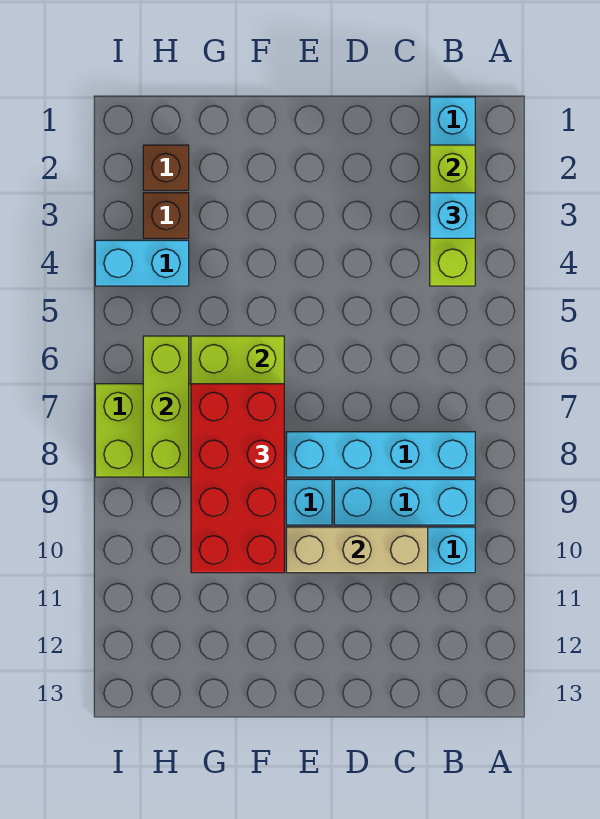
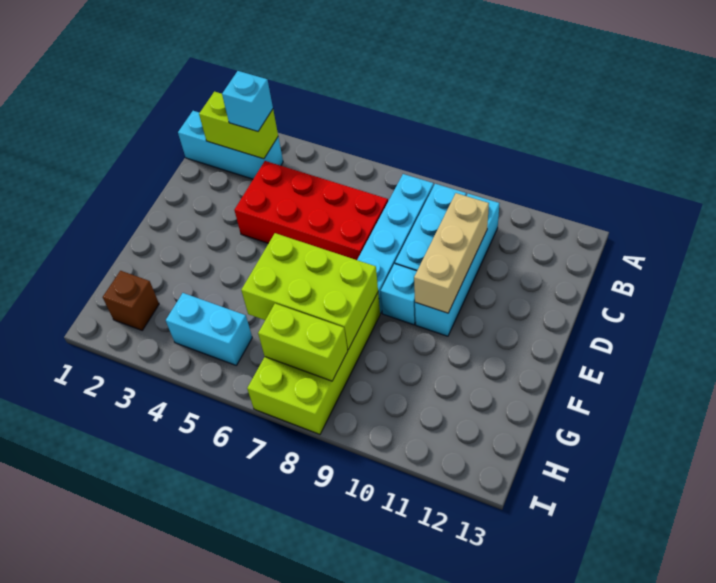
lime brick B2:B4 level 2 -> lime brick B2:B3 level 2
red brick F7:G10 level 3 -> red brick C4:D7 level 1
brown brick H3 level 1 -> none
cyan brick H4:I4 level 1 -> cyan brick H4:H5 level 1
lime brick H6:H8 level 2 -> lime brick H7:H8 level 2

